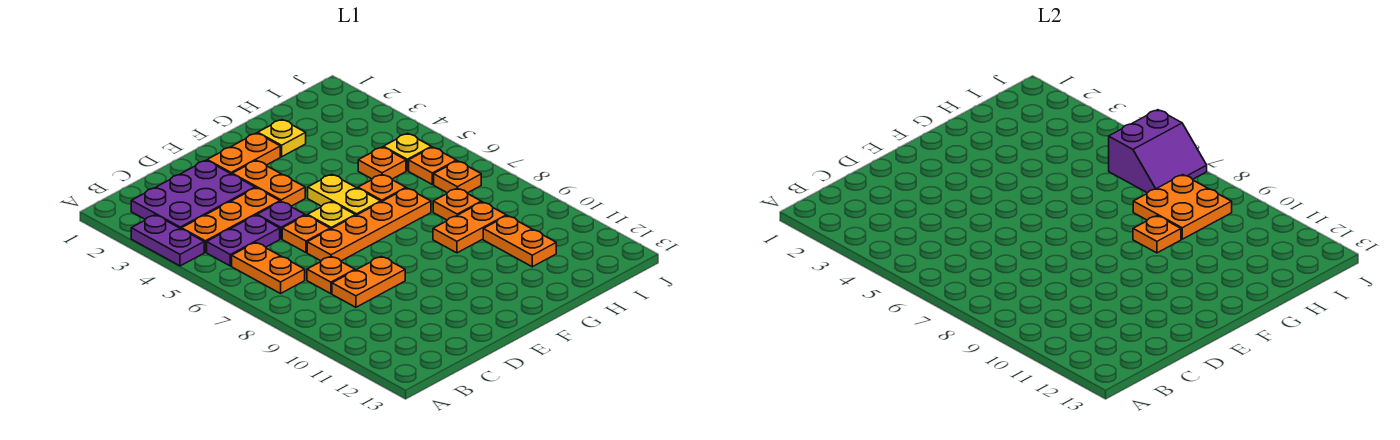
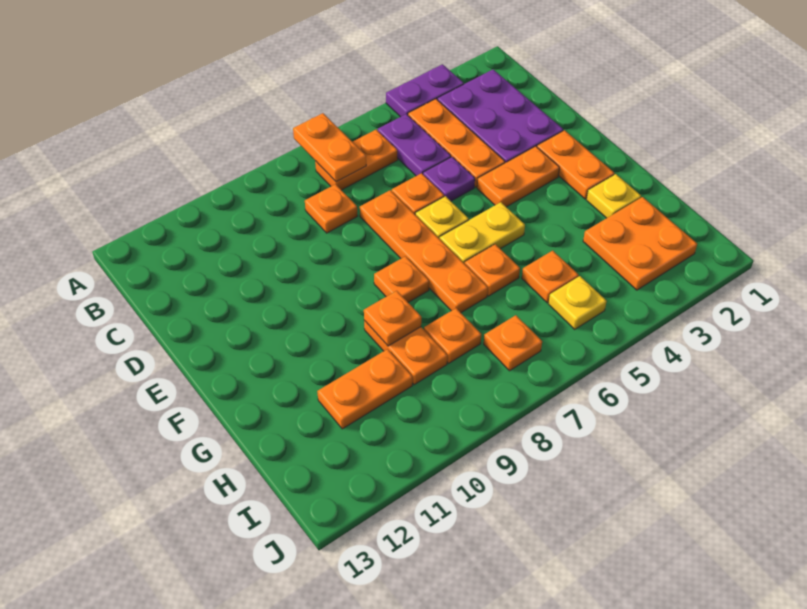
orange plate C9:D9 level 1 -> orange plate A7:B7 level 2
orange plate H8:I9 level 2 -> orange plate H2:I3 level 1
orange plate I6 level 1 -> orange plate F8 level 1
purple slope I6:J7 level 2 top 6 -> none

